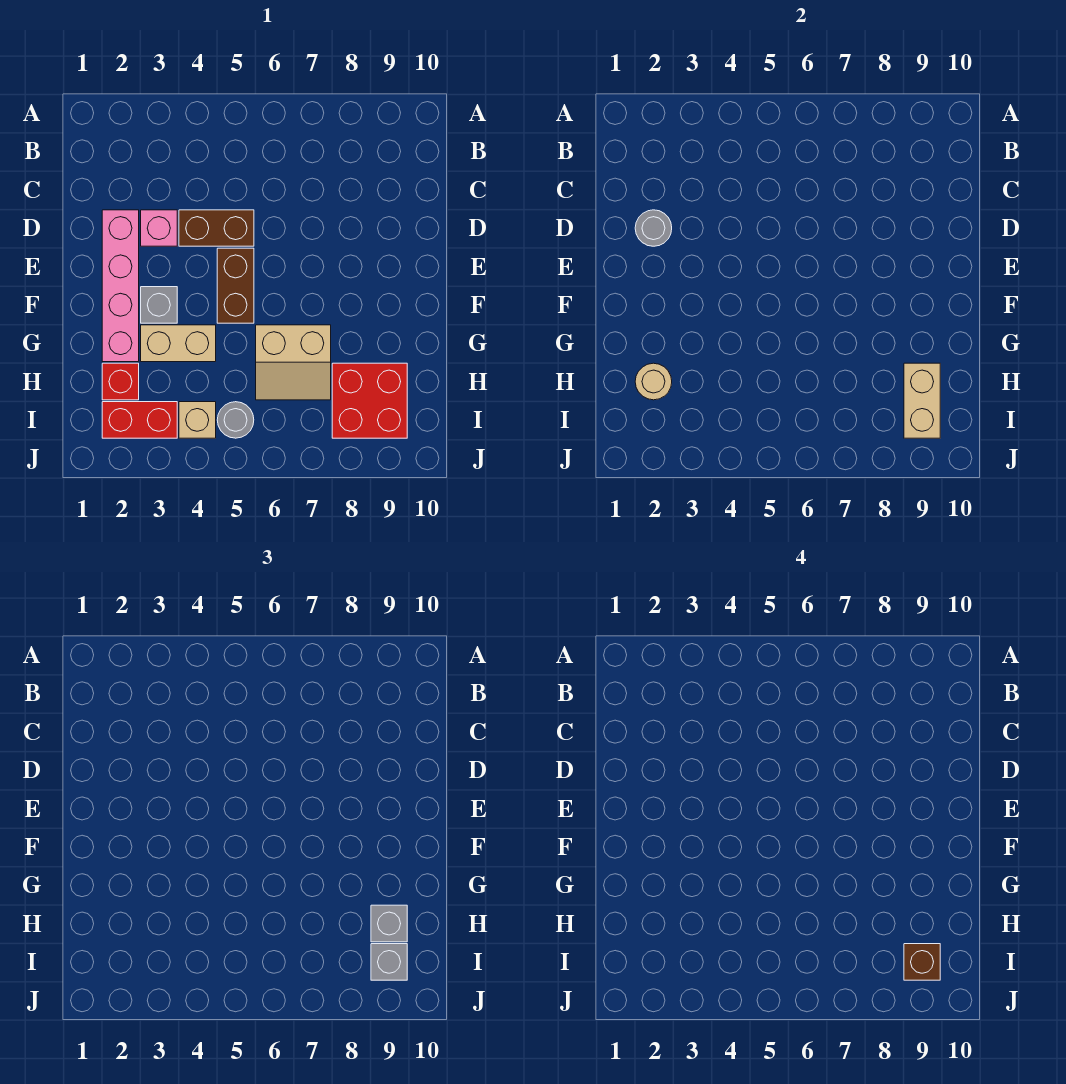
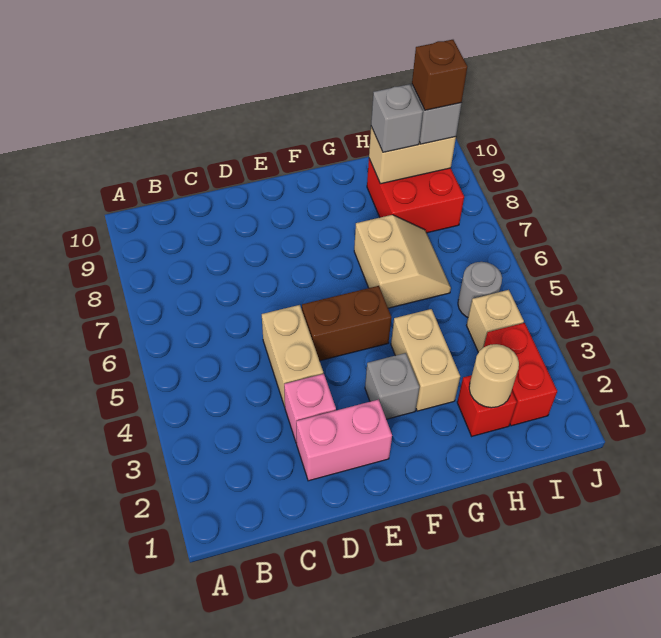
pink brick D2:G2 level 1 -> pink brick D2:E2 level 1
grey round brick D2 level 2 -> none
brown brick D4:D5 level 1 -> tan brick D4:D5 level 1

